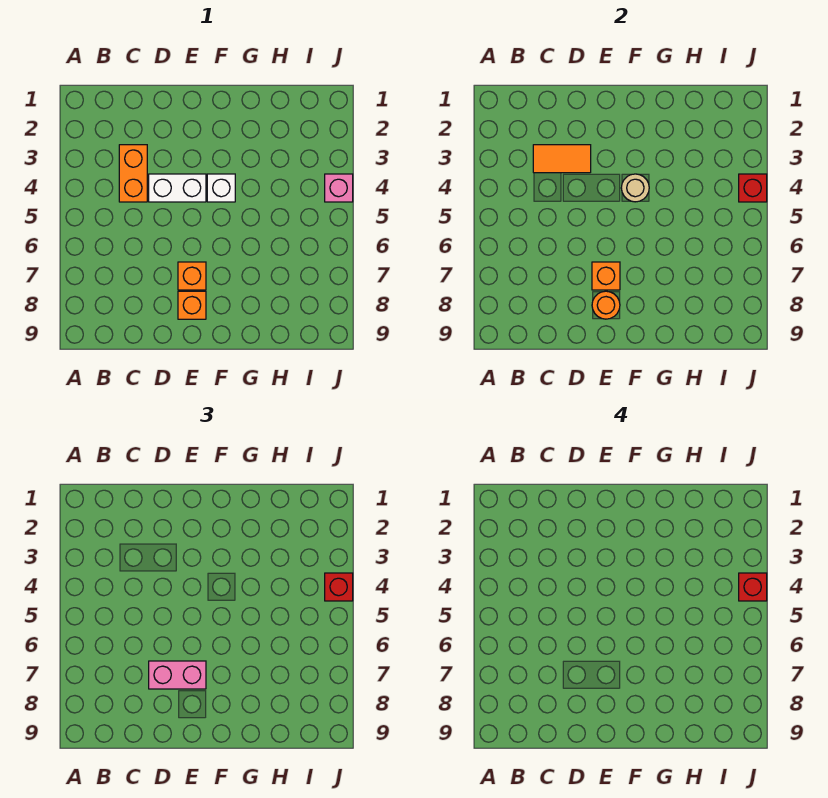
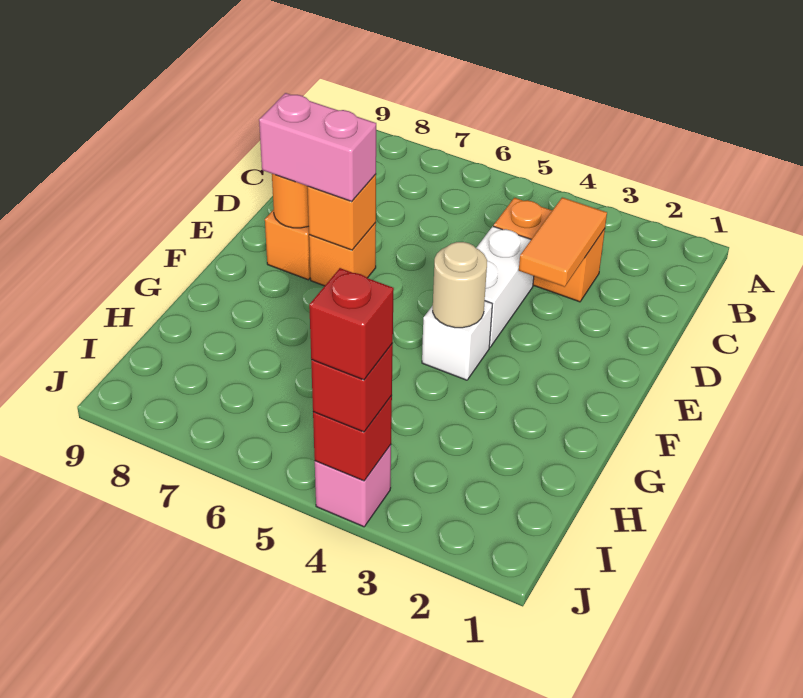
pink brick D7:E7 level 3 -> pink brick E7:E8 level 3

